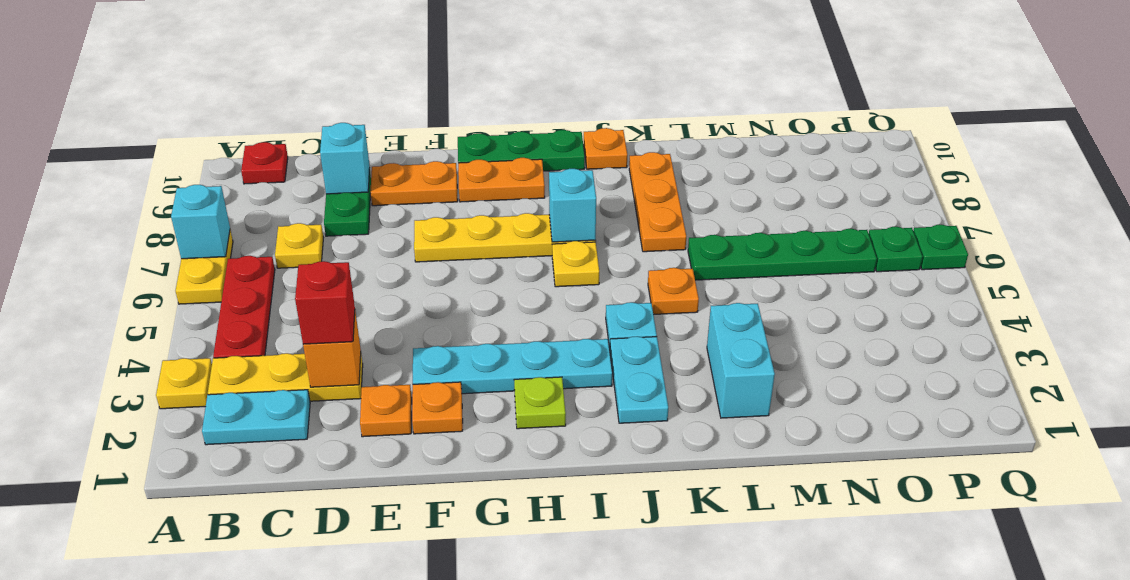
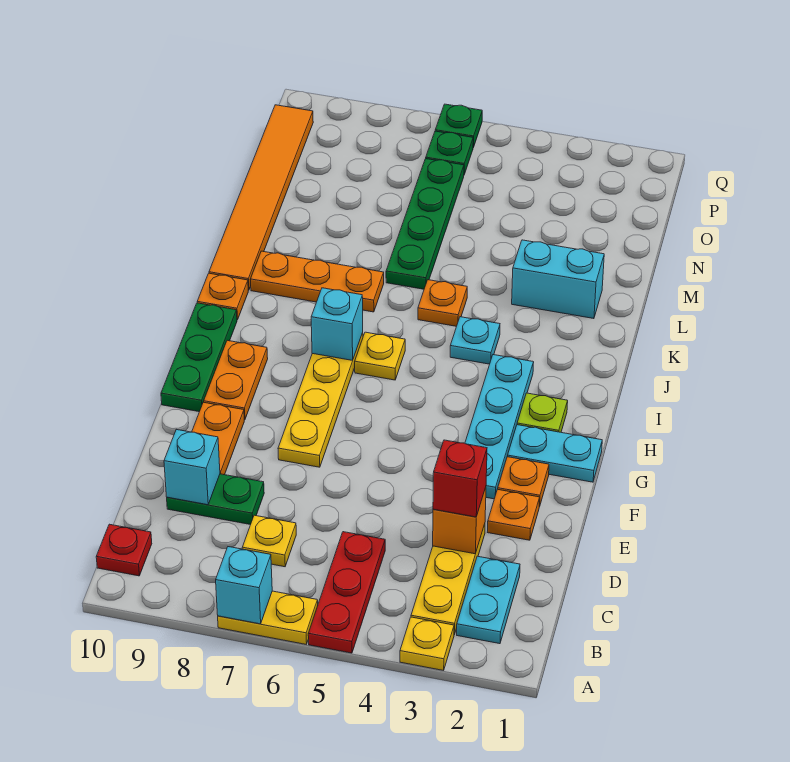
red plate B4:B6 level 1 -> red plate A5:C5 level 1
cyan plate J2:J3 level 1 -> cyan plate G1:G2 level 1
none -> orange tile K10:P10 level 1

